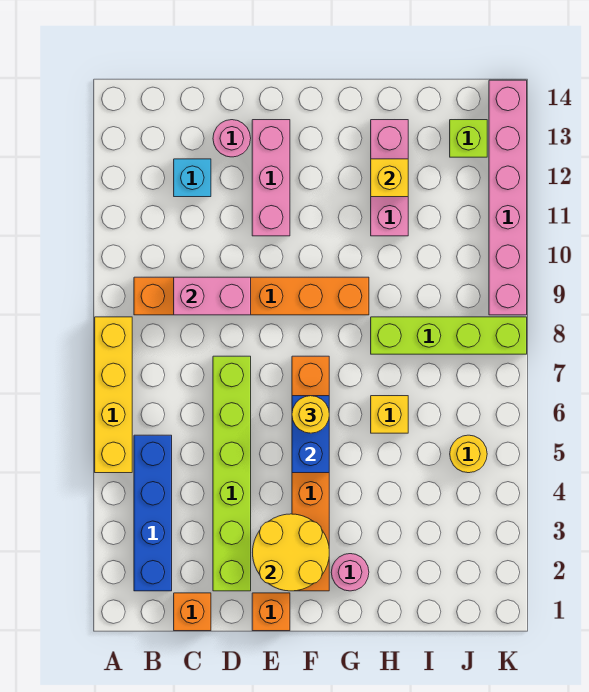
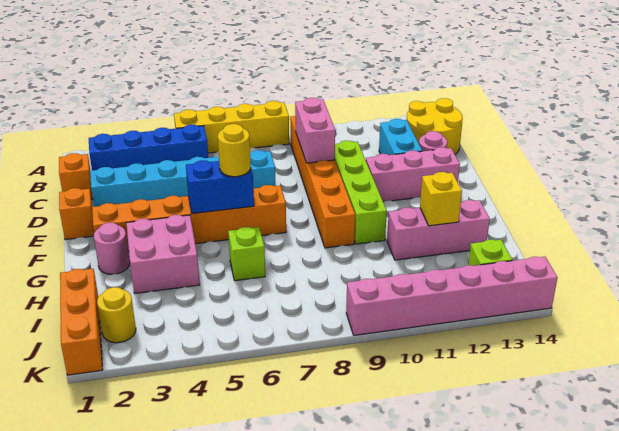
cyan brick C12 level 1 -> cyan brick C12:D12 level 1
lime brick D2:D7 level 1 -> cyan brick D2:D7 level 1
yellow round brick E2:F3 level 2 -> yellow round brick B13:C14 level 1
none -> pink brick G3:H4 level 1
yellow brick H6 level 1 -> lime brick H6 level 1
lime brick H8:K8 level 1 -> lime brick D10:G10 level 1
none -> orange brick I1:K1 level 1
yellow round brick J5 level 1 -> yellow round brick J2 level 1

